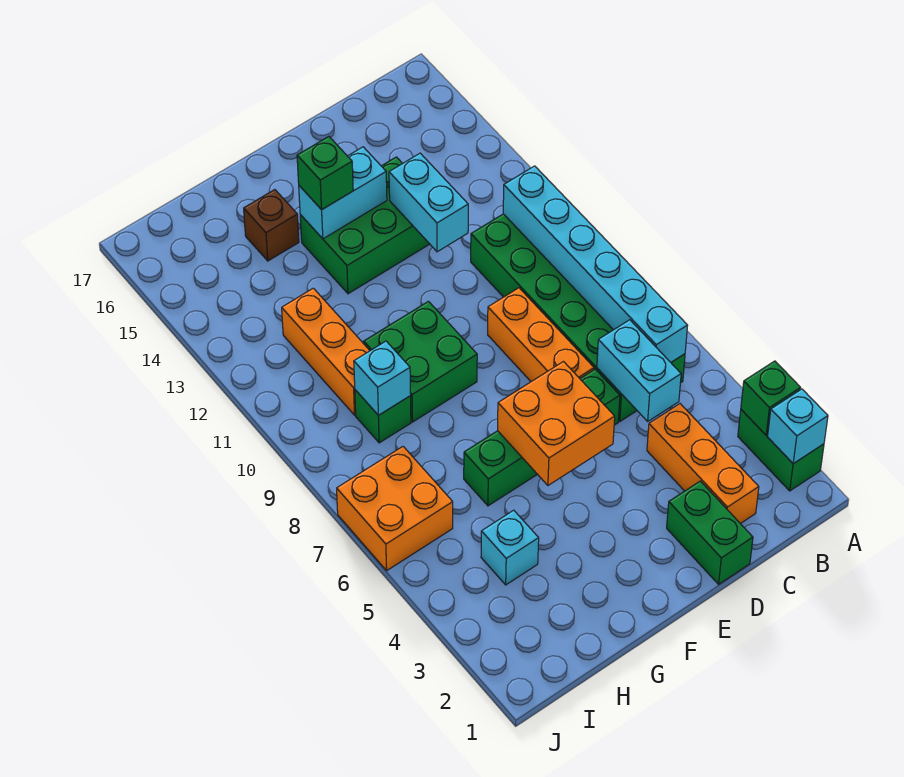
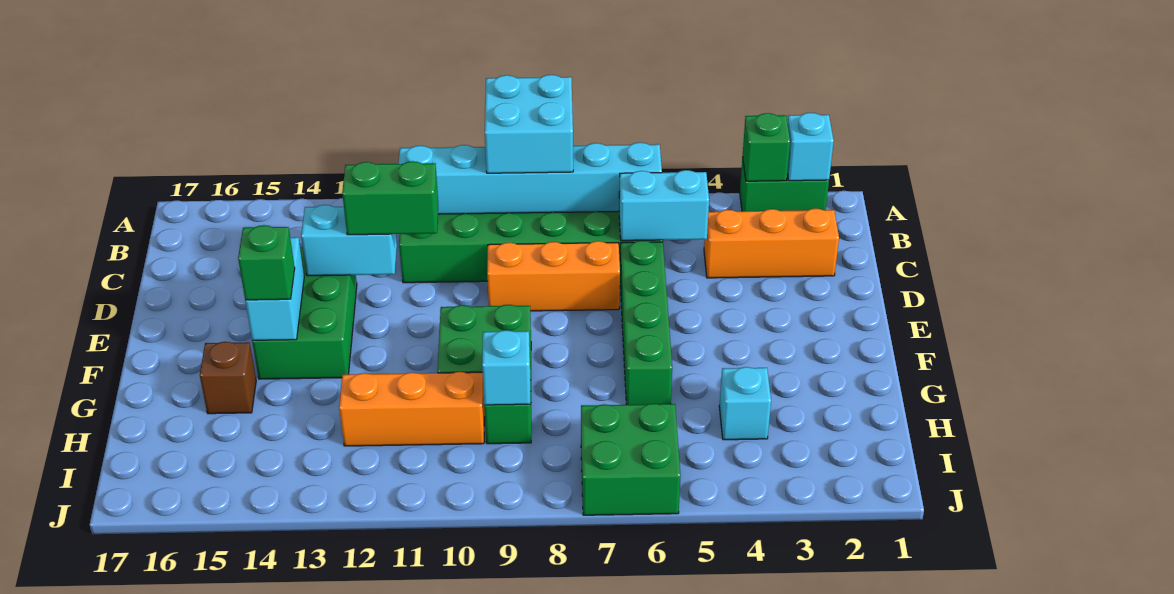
none -> cyan brick A8:B9 level 3
green brick D1:D2 level 1 -> green brick D11:D12 level 3
orange brick E5:F6 level 2 -> none
orange brick I6:J7 level 1 -> green brick I6:J7 level 1

